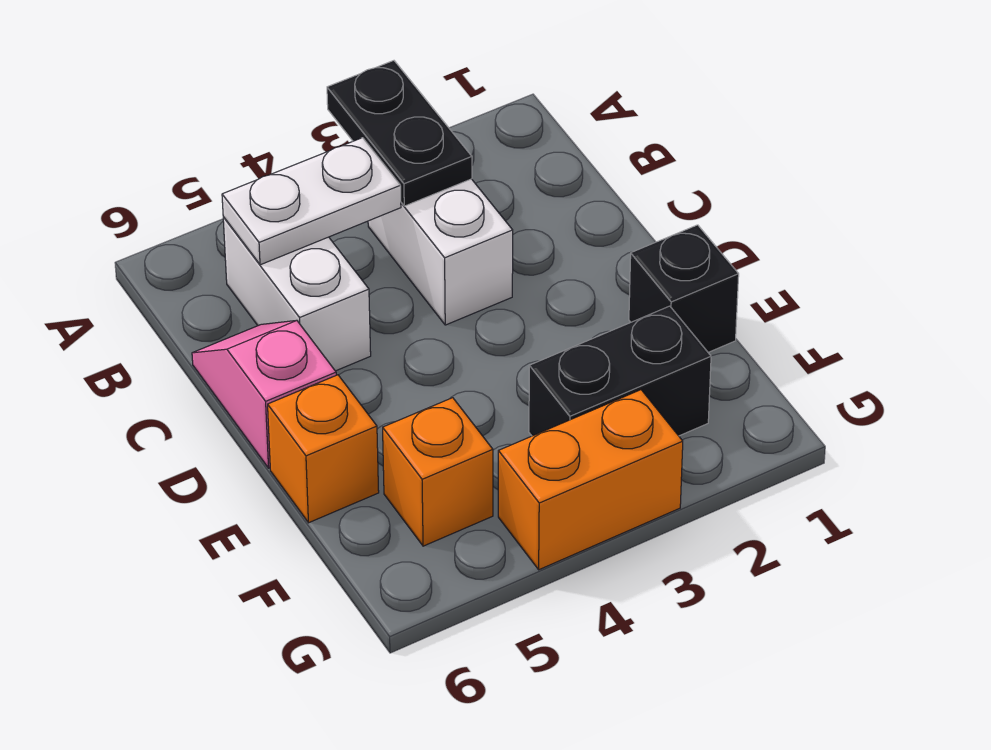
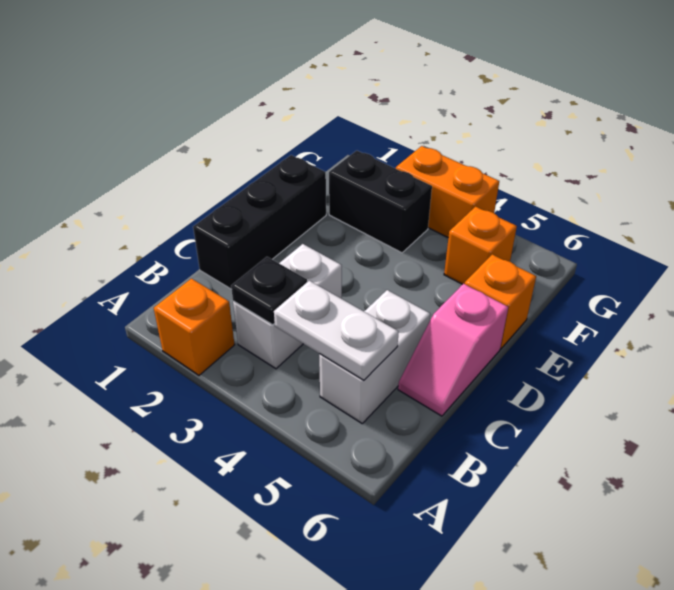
none -> orange brick A2 level 1
black plate A3:B3 level 2 -> black plate B3 level 2
black brick E1 level 1 -> black brick C1:E1 level 1

